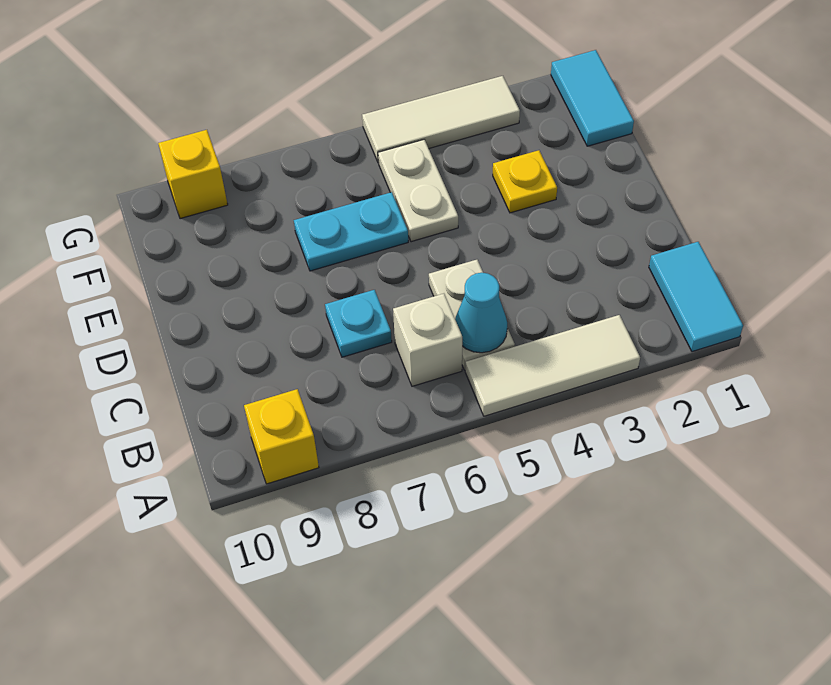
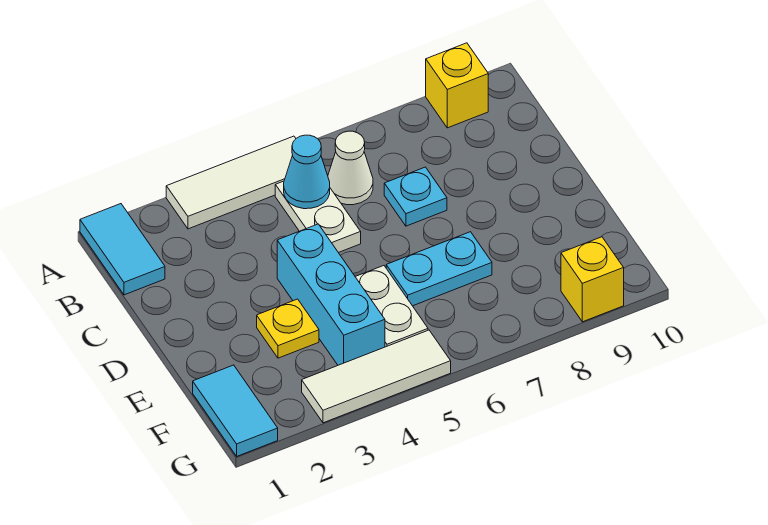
white brick B6 level 1 -> white cone B6 level 1
none -> cyan brick D4:F4 level 1

